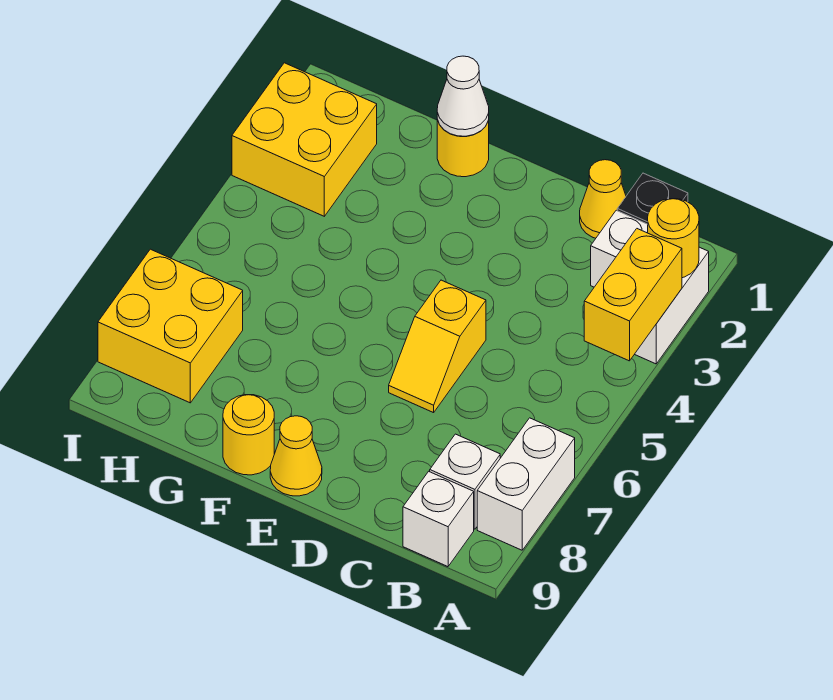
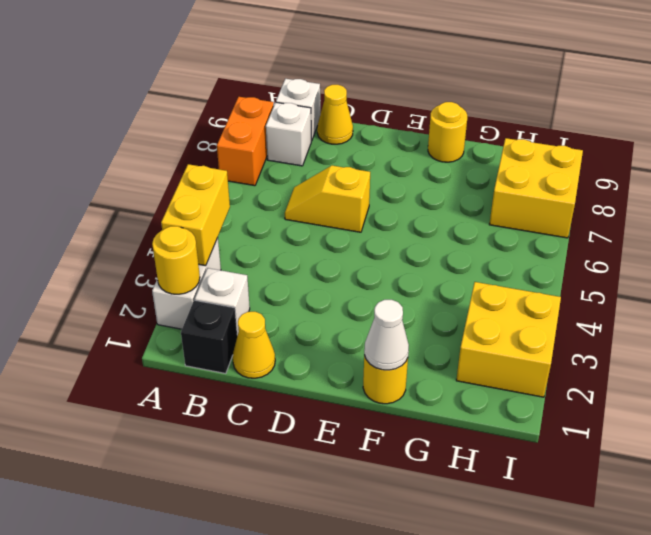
white brick A7:A8 level 1 -> orange brick A7:A8 level 1
yellow slope D5:D6 level 1 top 5 -> yellow slope C6:D6 level 1 top D
yellow cone E9 level 1 -> yellow cone C9 level 1

